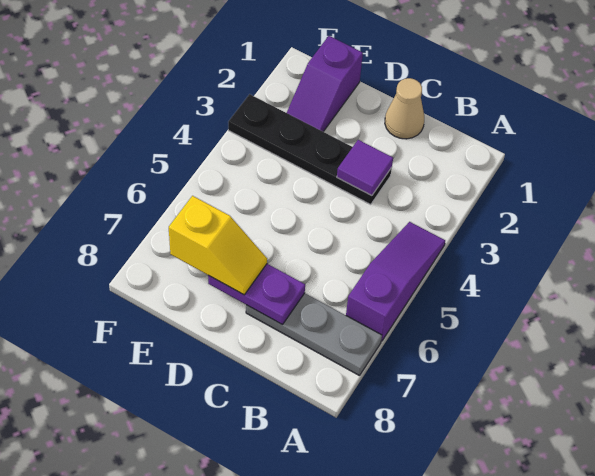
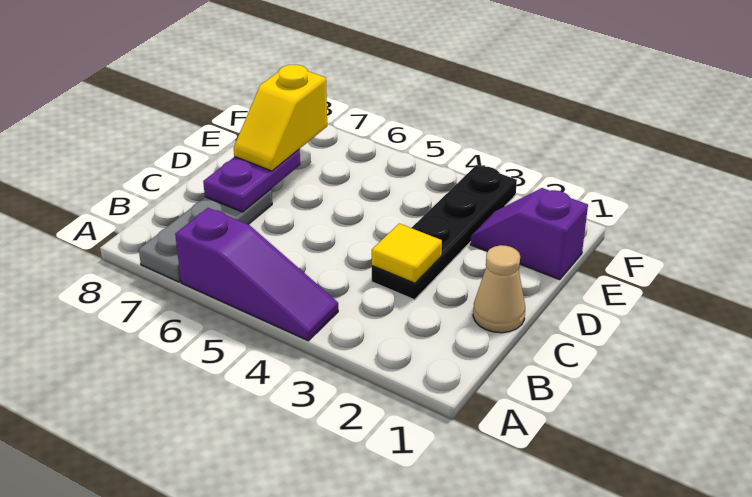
purple tile C3 level 2 -> yellow tile C3 level 2

